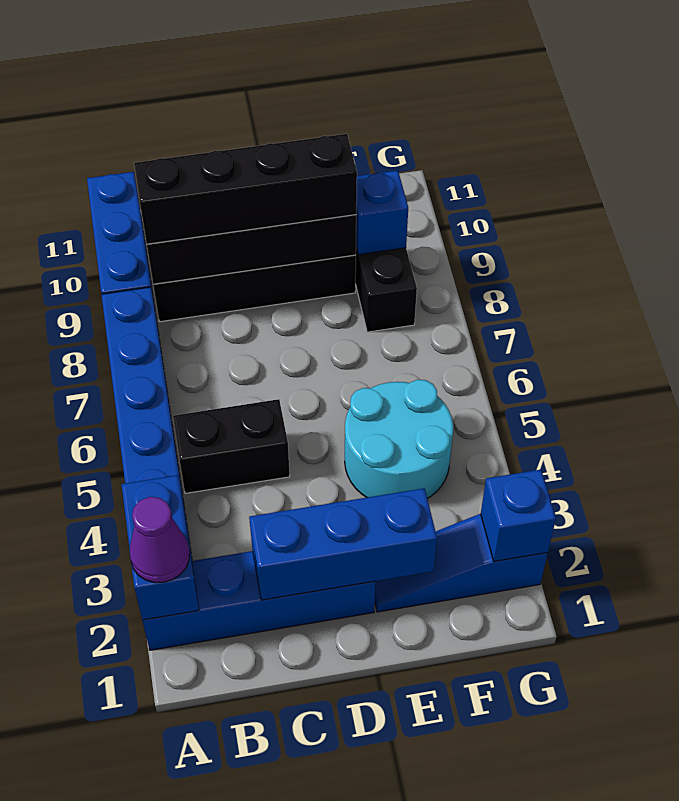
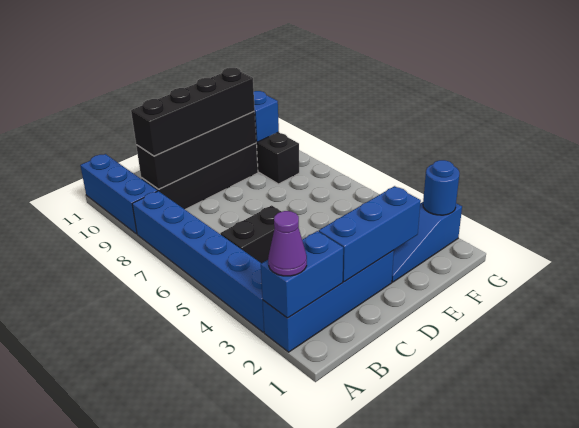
blue brick A2:A3 level 2 -> blue brick A2:B2 level 2
cyan round brick E4:F5 level 1 -> none
blue brick G2 level 2 -> blue round brick G2 level 2

